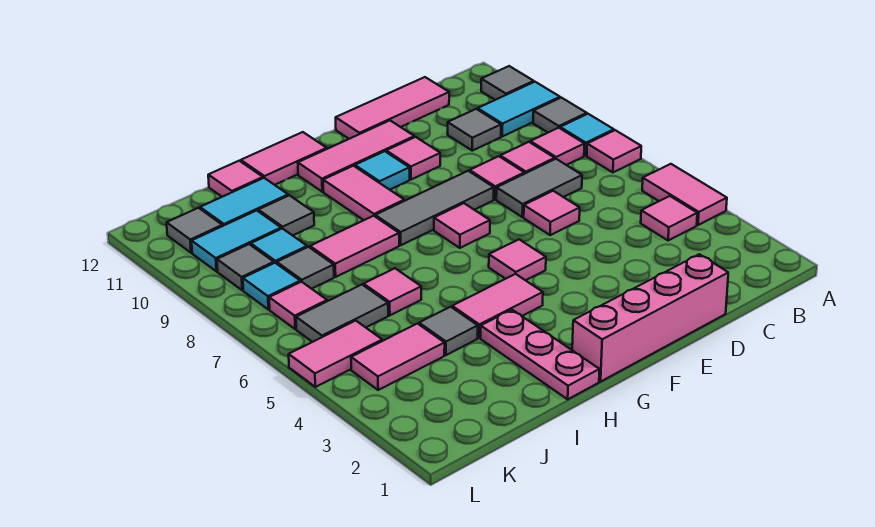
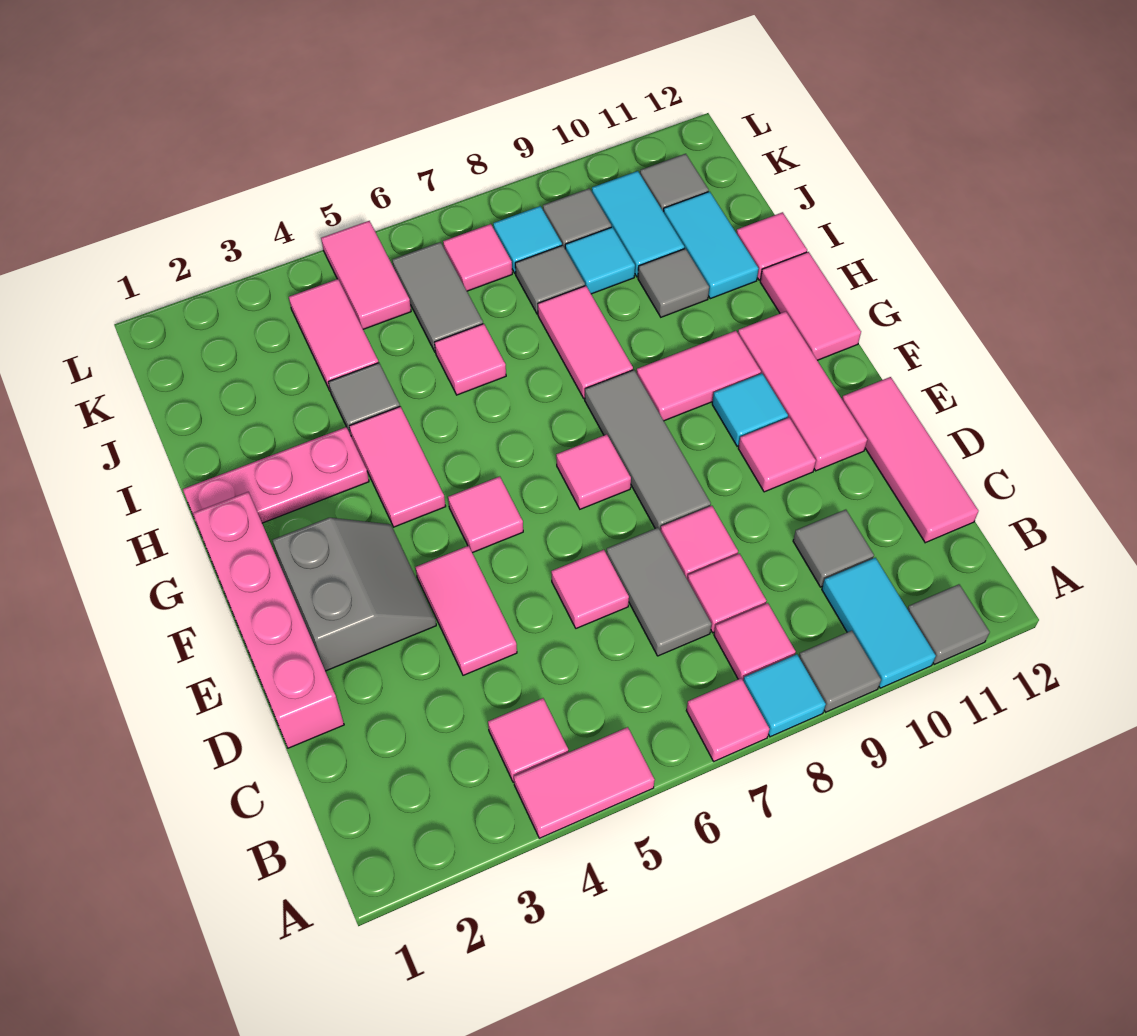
none -> pink tile D4:E4 level 1
none -> grey slope E2:F3 level 1 top 2

